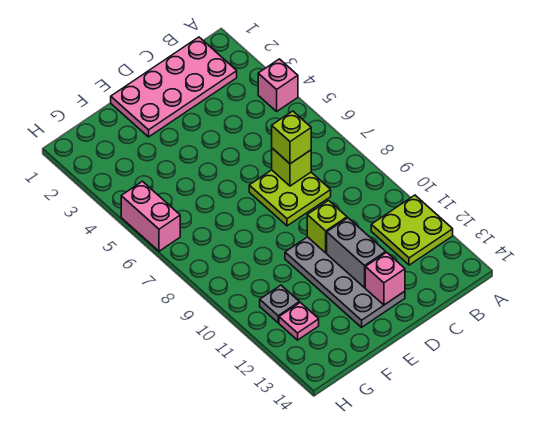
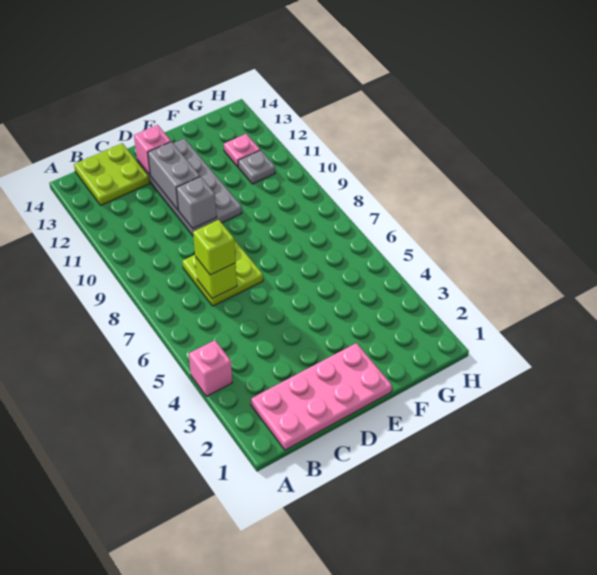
lime plate A11:B12 level 1 -> lime plate B13:C14 level 1
lime brick D10 level 2 -> grey brick D10 level 2
pink brick H5:H6 level 1 -> none

